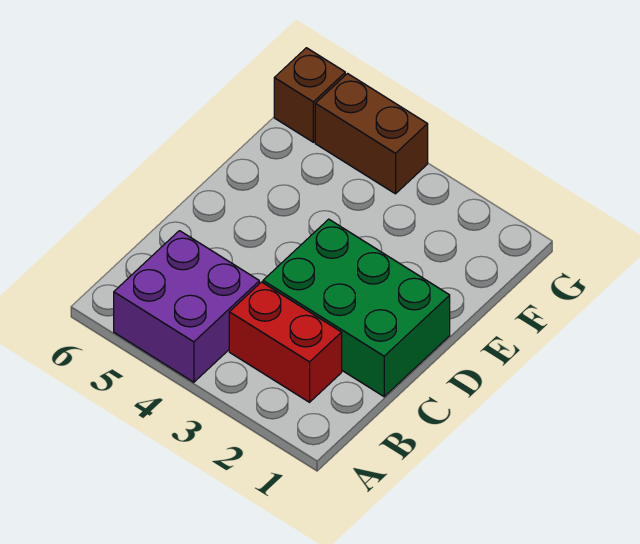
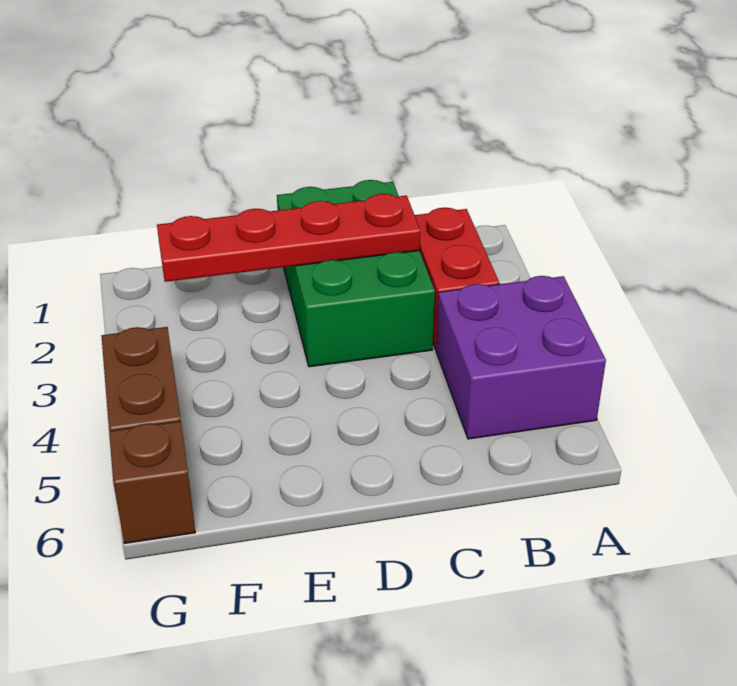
none -> red plate C2:F2 level 2

